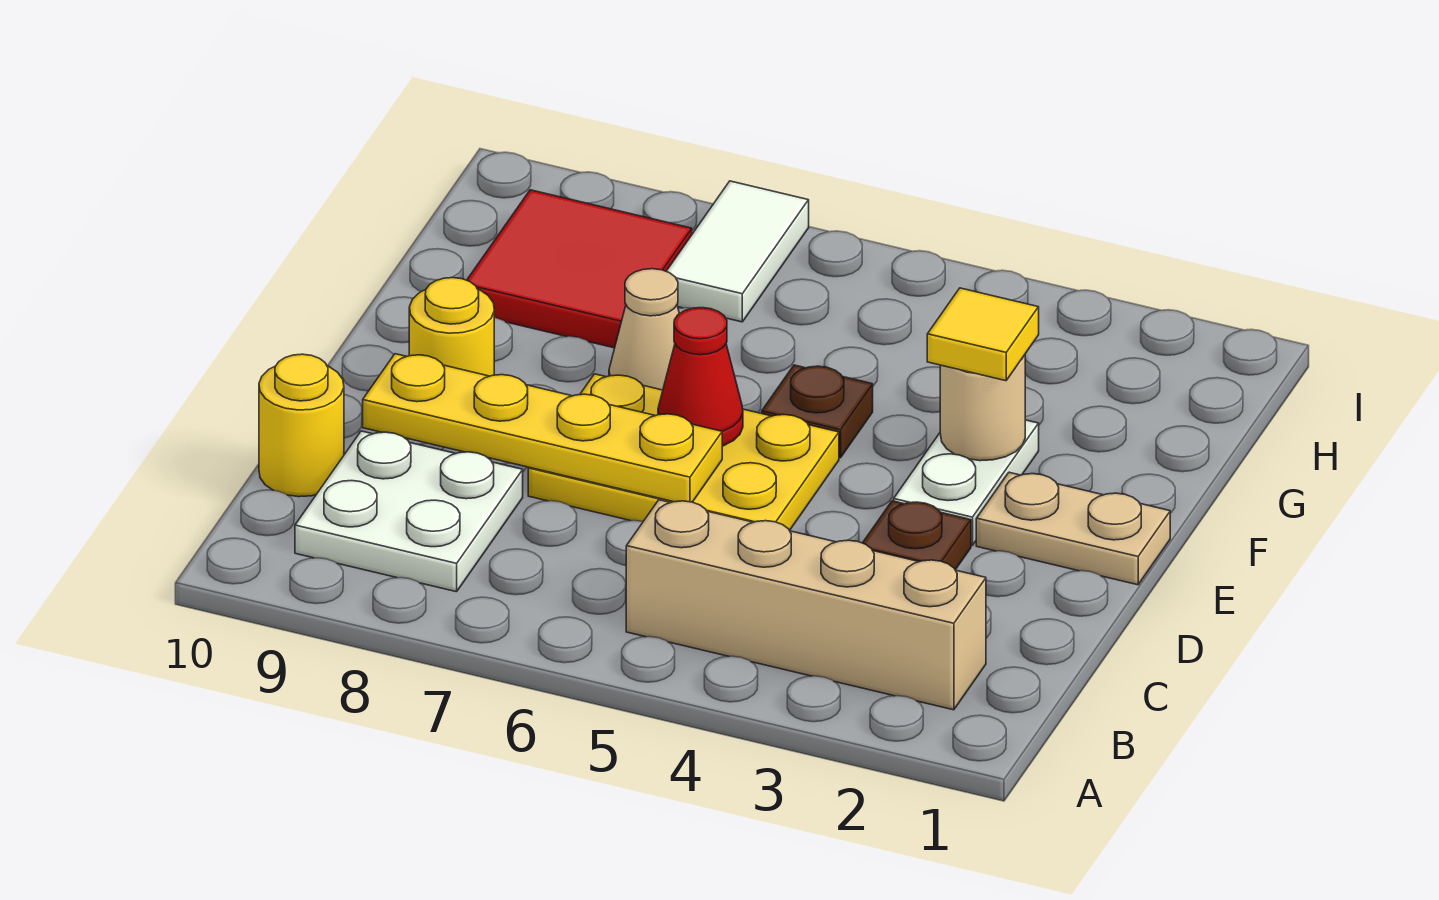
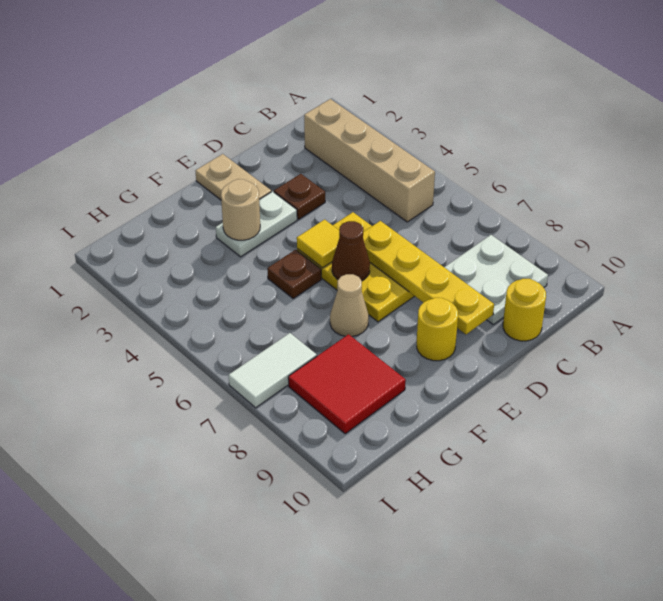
red cone E6 level 2 -> brown cone E6 level 2
yellow tile F3 level 3 -> yellow tile E5 level 2

